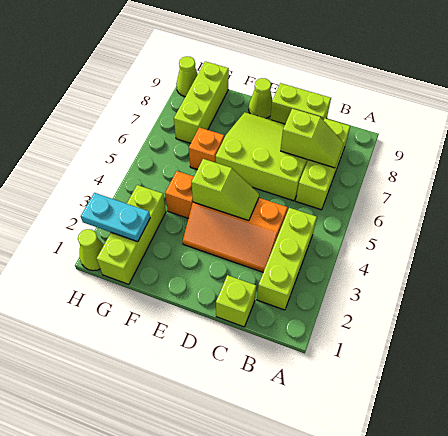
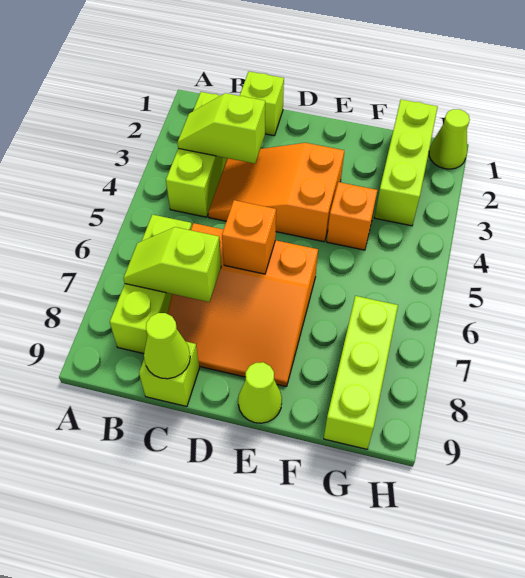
orange slope C3:E4 level 1 top 4 -> orange slope C3:E4 level 1 top E
lime slope C6:E8 level 1 top 6 -> orange slope C6:E8 level 1 top 6
lime brick C9:D9 level 1 -> lime brick C9 level 1
lime slope D4:E4 level 2 top E -> lime slope B3:C3 level 2 top C
orange brick F6 level 1 -> orange brick D6 level 2
cyan plate G2:H2 level 2 -> none
lime cone H9 level 1 -> lime cone C9 level 2

